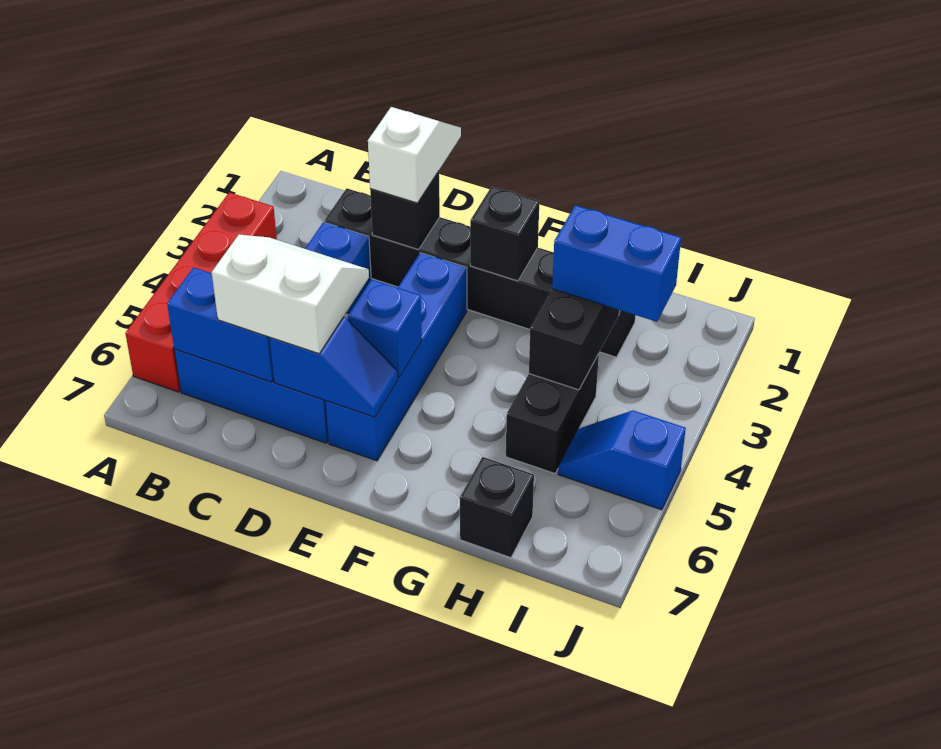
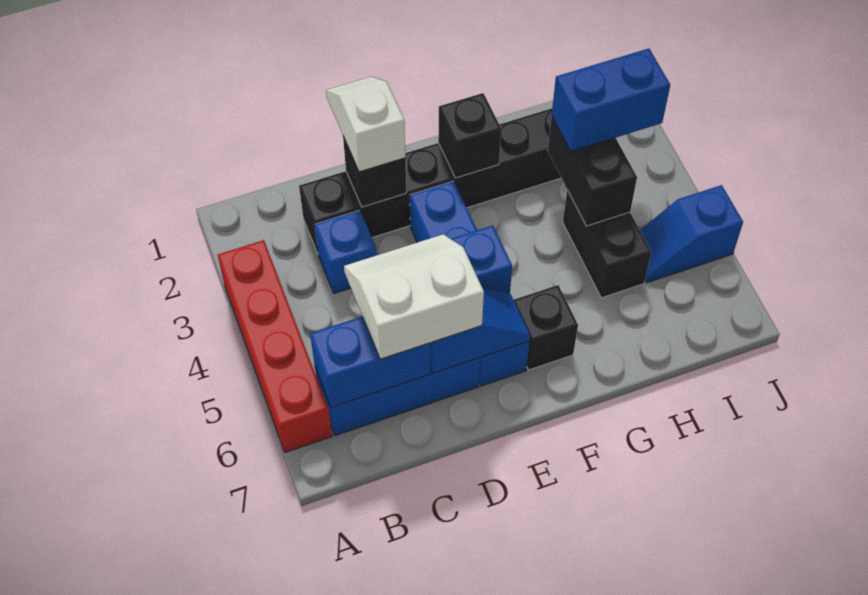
black brick H7 level 1 -> black brick F6 level 1

